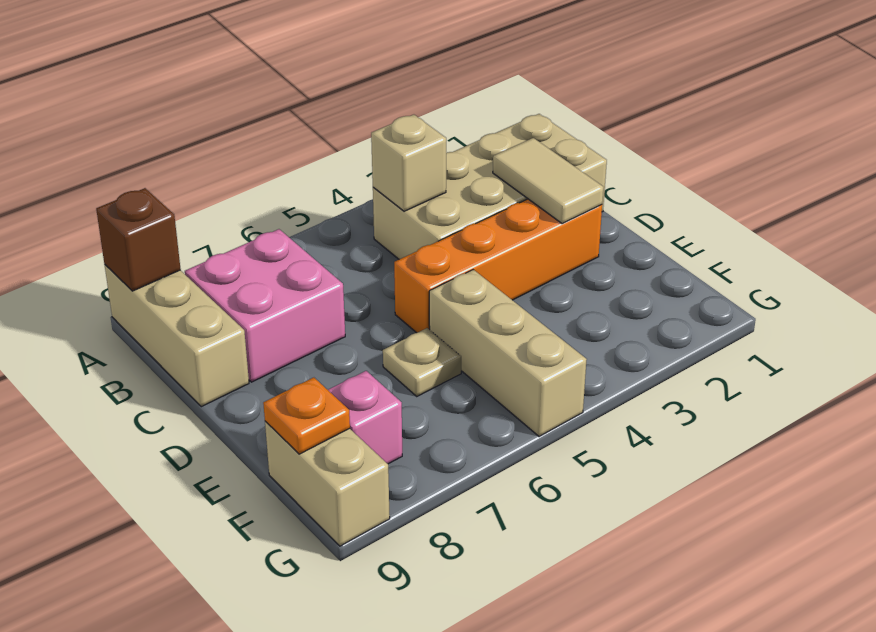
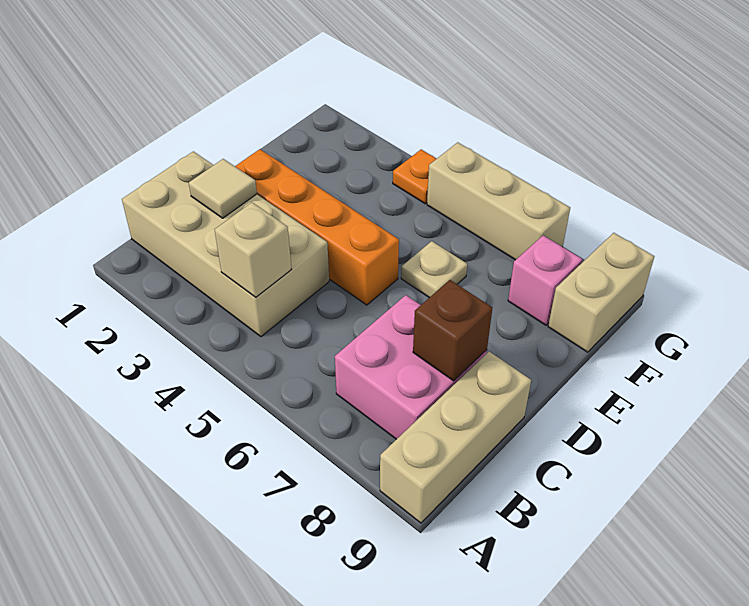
brown brick A9 level 2 -> brown brick C8 level 2
tan tile C2:D2 level 2 -> tan tile C2 level 2
tan brick E5:G5 level 1 -> tan brick G5:G7 level 1
orange plate F9 level 2 -> orange plate G4 level 1

